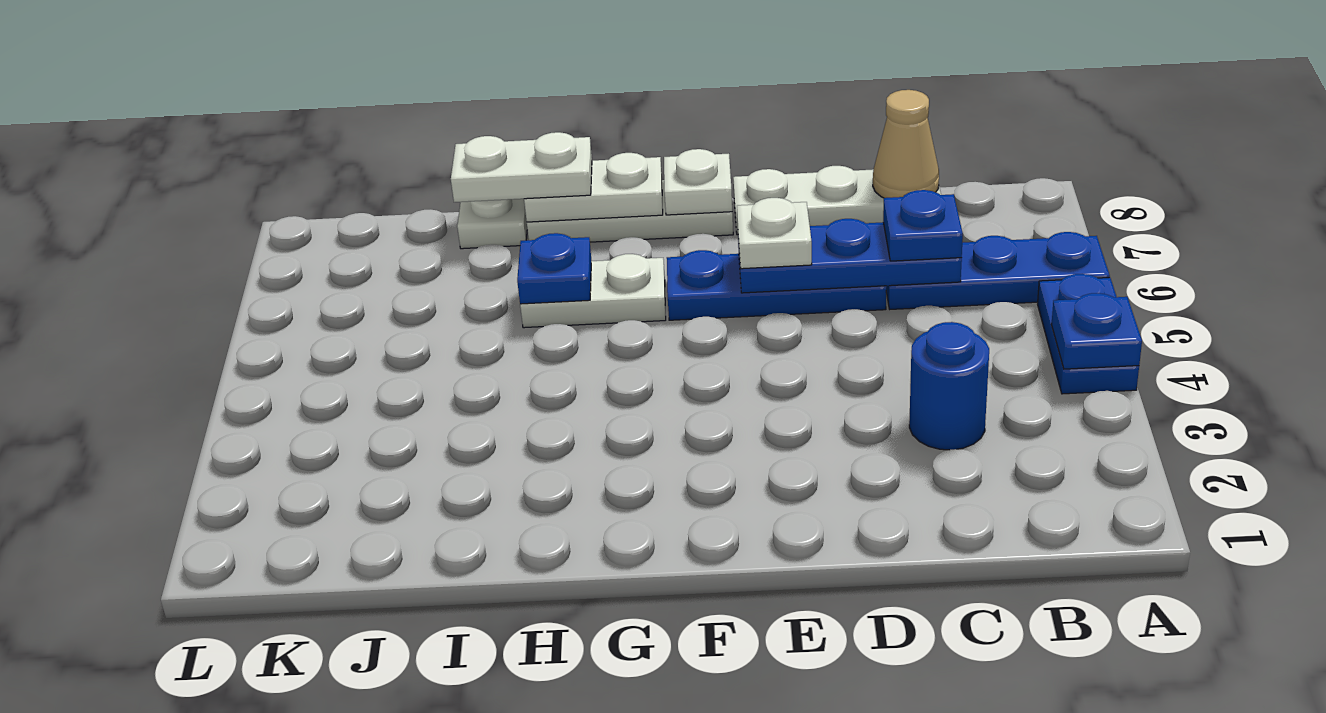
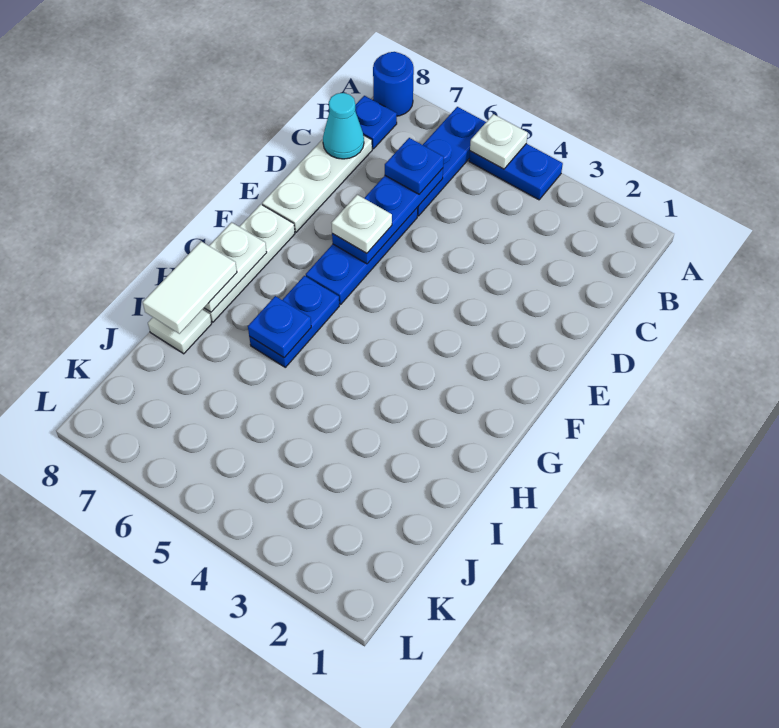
blue plate A4 level 2 -> blue plate B8 level 1
blue round brick C3 level 1 -> blue round brick A8 level 1
tan cone C8 level 2 -> cyan cone C8 level 2
white plate F8 level 2 -> white plate A5 level 2
white plate G6:H6 level 1 -> blue plate G6:H6 level 1
white plate H8:I8 level 3 -> white tile H8:I8 level 3

